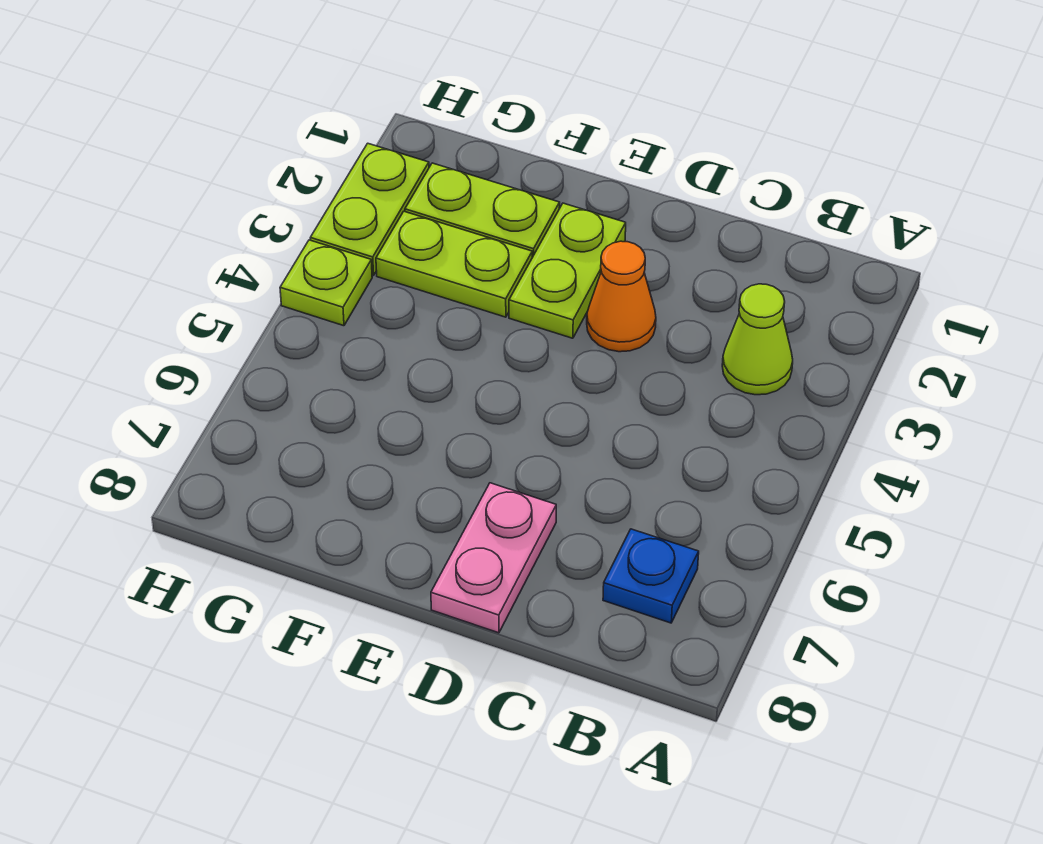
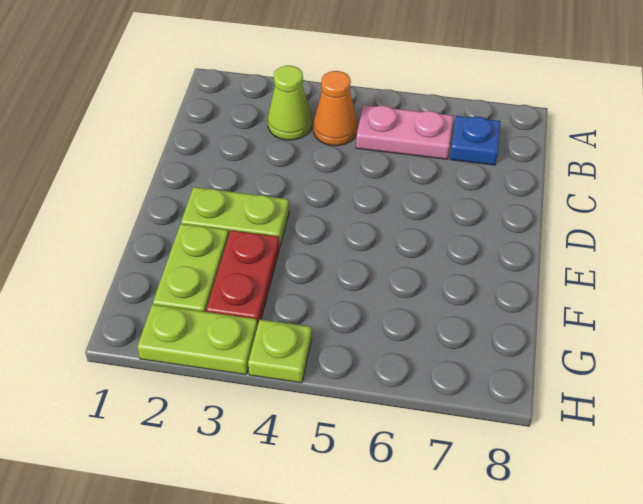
orange cone D3 level 1 -> orange cone B4 level 1
pink plate D7:D8 level 1 -> pink plate B5:B6 level 1
lime plate F3:G3 level 1 -> red plate F3:G3 level 1

